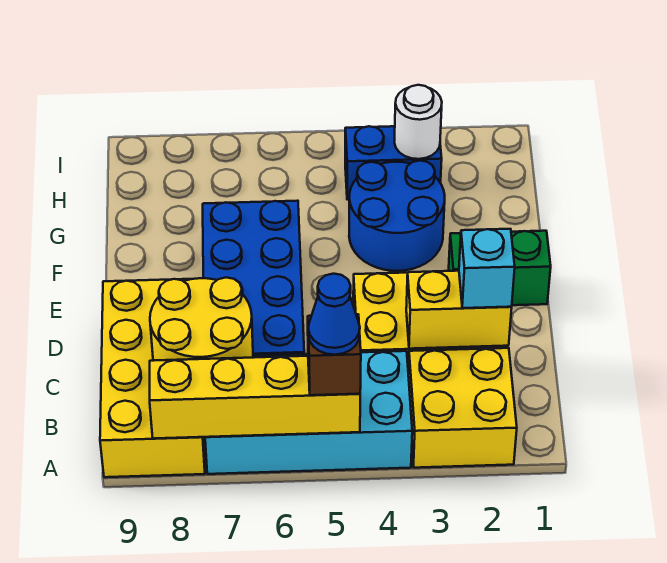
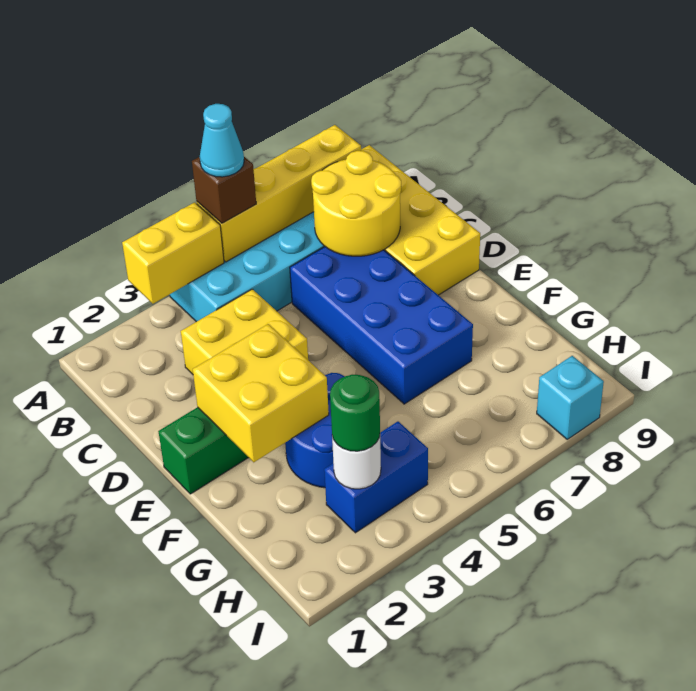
yellow brick A2:B3 level 1 -> yellow brick E2:F3 level 2
blue cone A5 level 4 -> cyan cone A5 level 4
yellow brick C2:C3 level 2 -> yellow brick A3:A4 level 2
cyan brick C2 level 3 -> cyan brick I8 level 1
none -> green round brick H3 level 3

